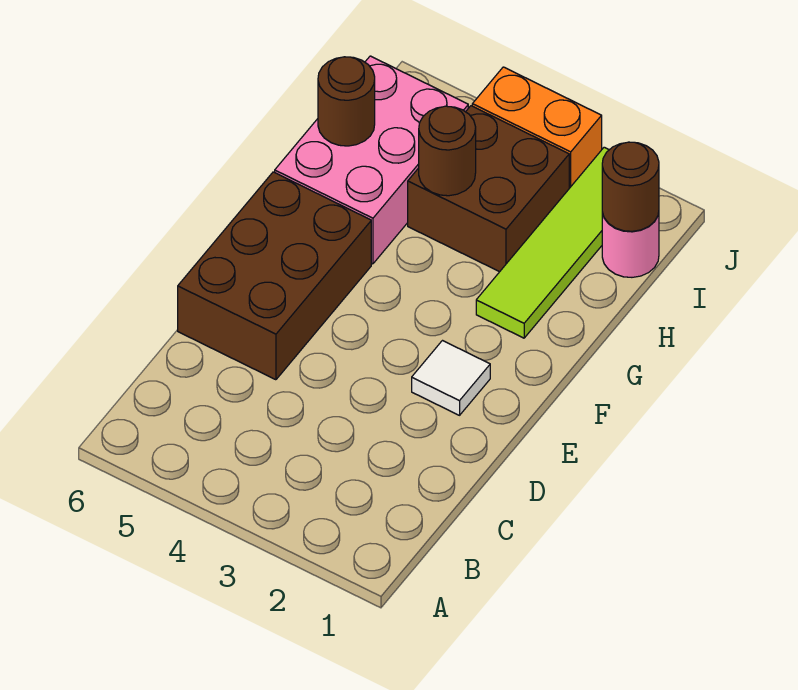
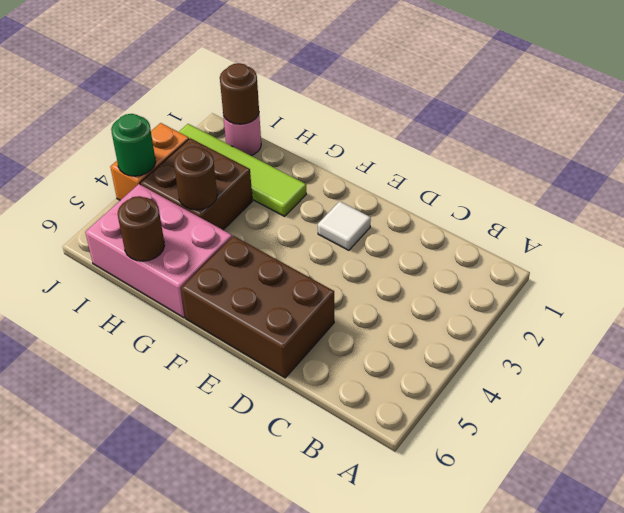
none -> green round brick J4 level 2

